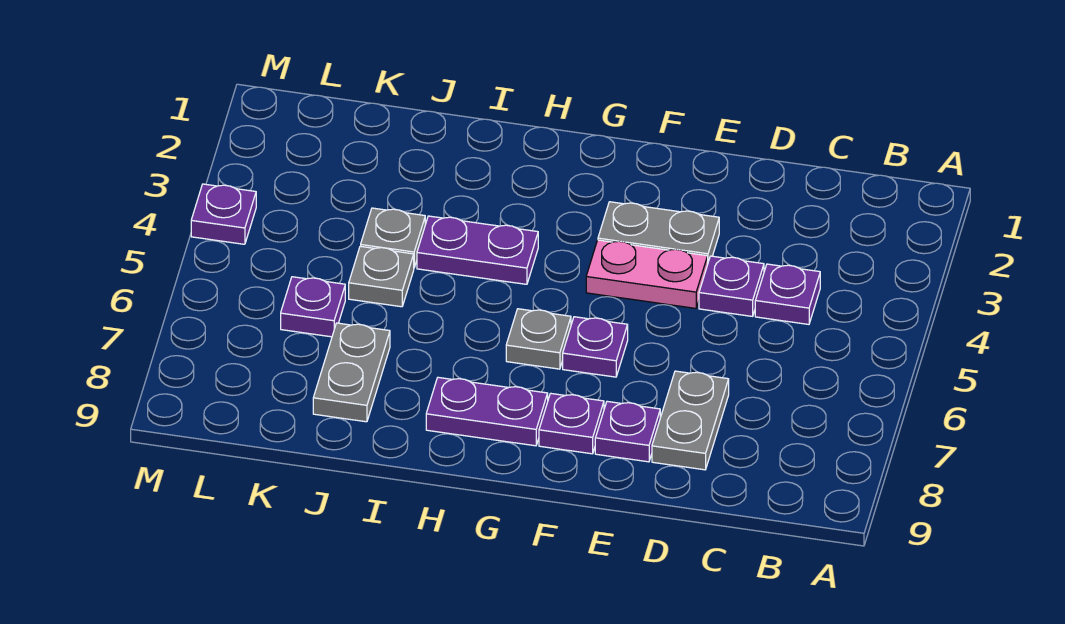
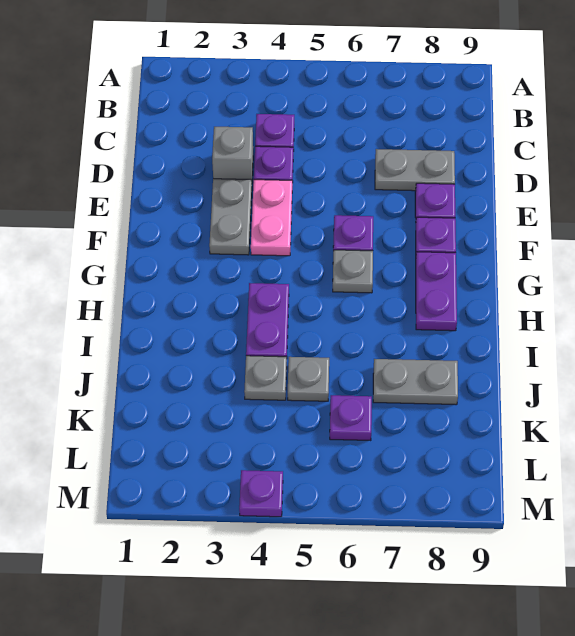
none -> grey brick D3 level 1

